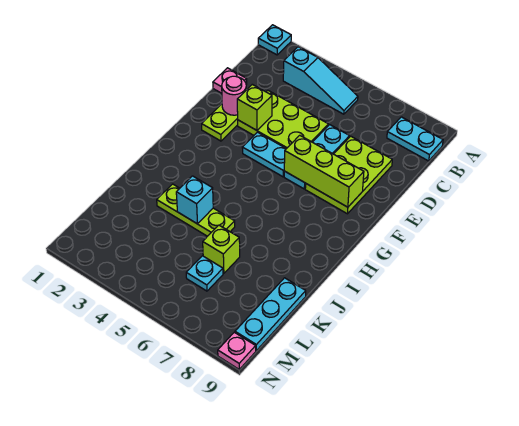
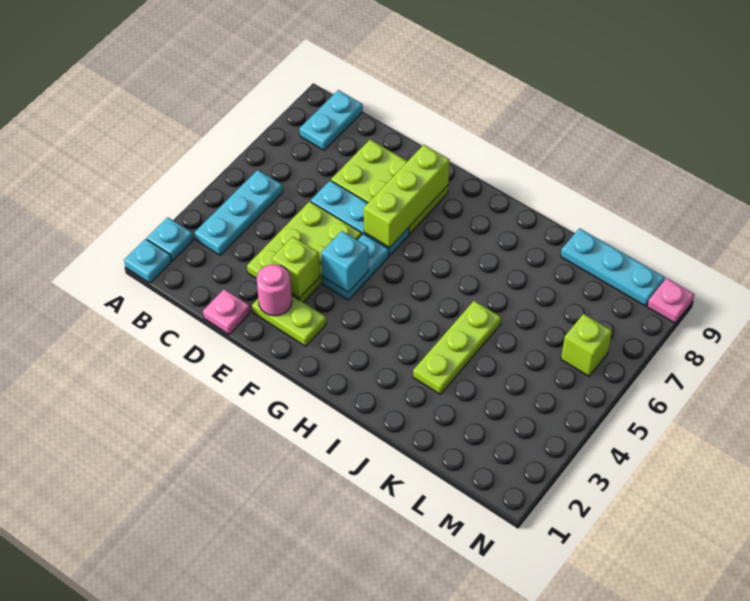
cyan slope B3:B5 level 1 top 3 -> cyan plate B3:B5 level 1
cyan brick J4 level 2 -> cyan brick F4 level 2
lime brick K6 level 1 -> lime brick M6 level 1
cyan plate L6 level 1 -> cyan plate A2 level 1

